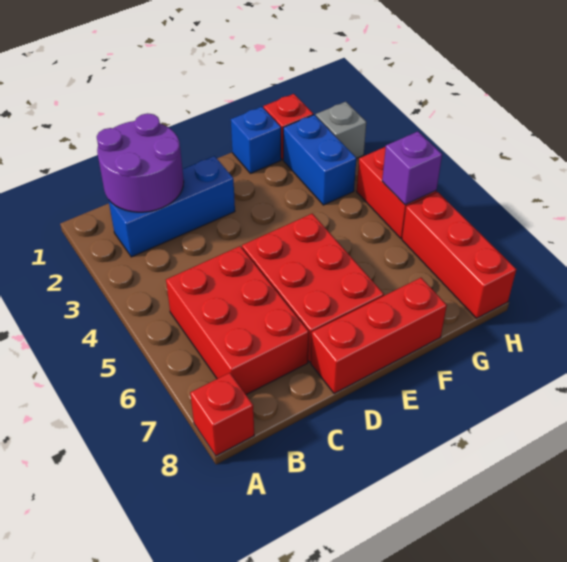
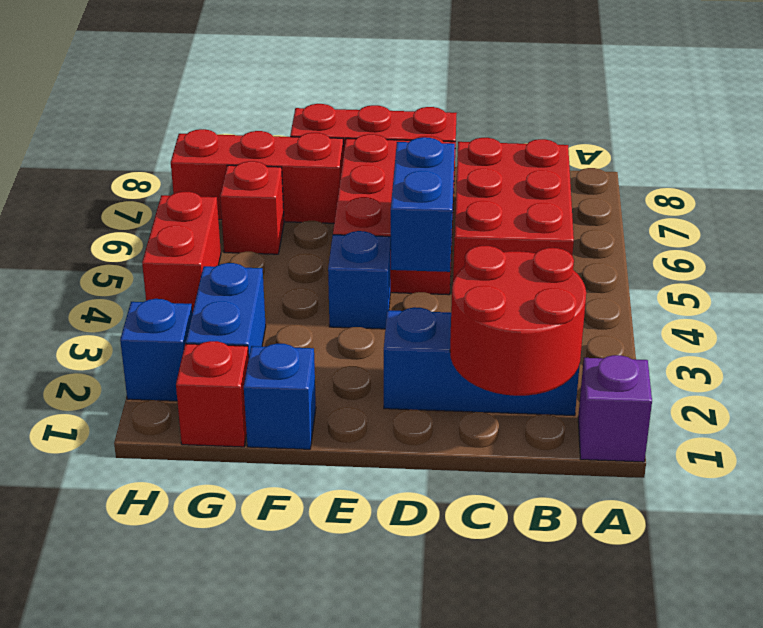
red brick A8 level 1 -> red brick G6 level 1
purple round brick B1:C2 level 2 -> red round brick B1:C2 level 2
none -> blue brick D4:D5 level 2
none -> blue brick E4 level 1
grey brick H2 level 1 -> blue brick H2 level 1
purple brick H5 level 2 -> purple brick A1 level 1
red brick H6:H8 level 1 -> red brick F7:H7 level 1

